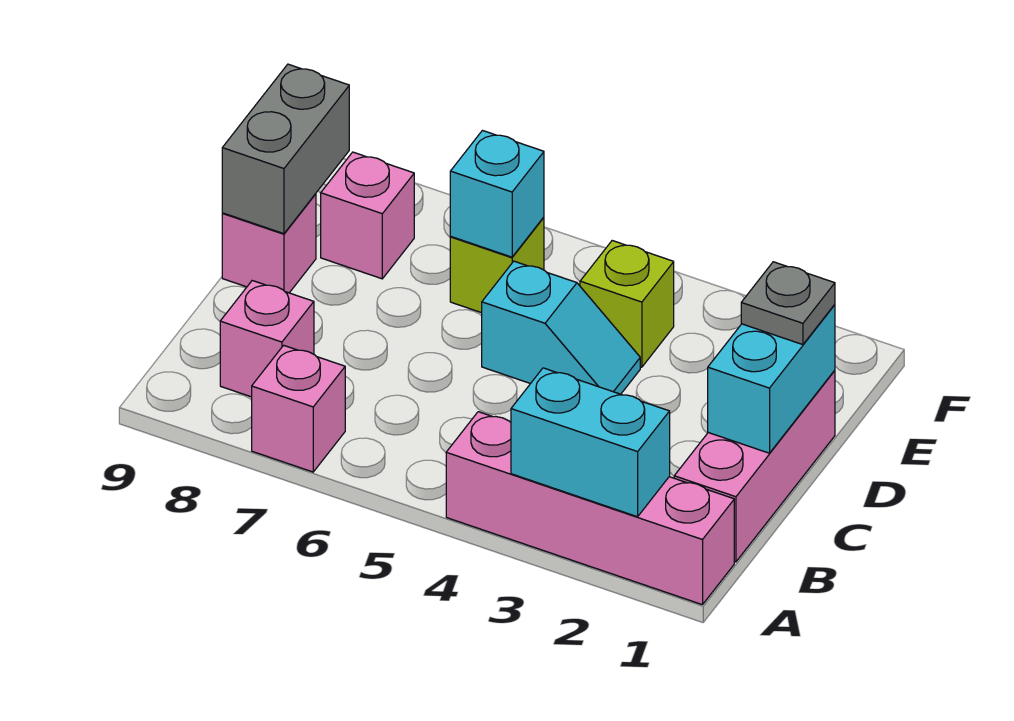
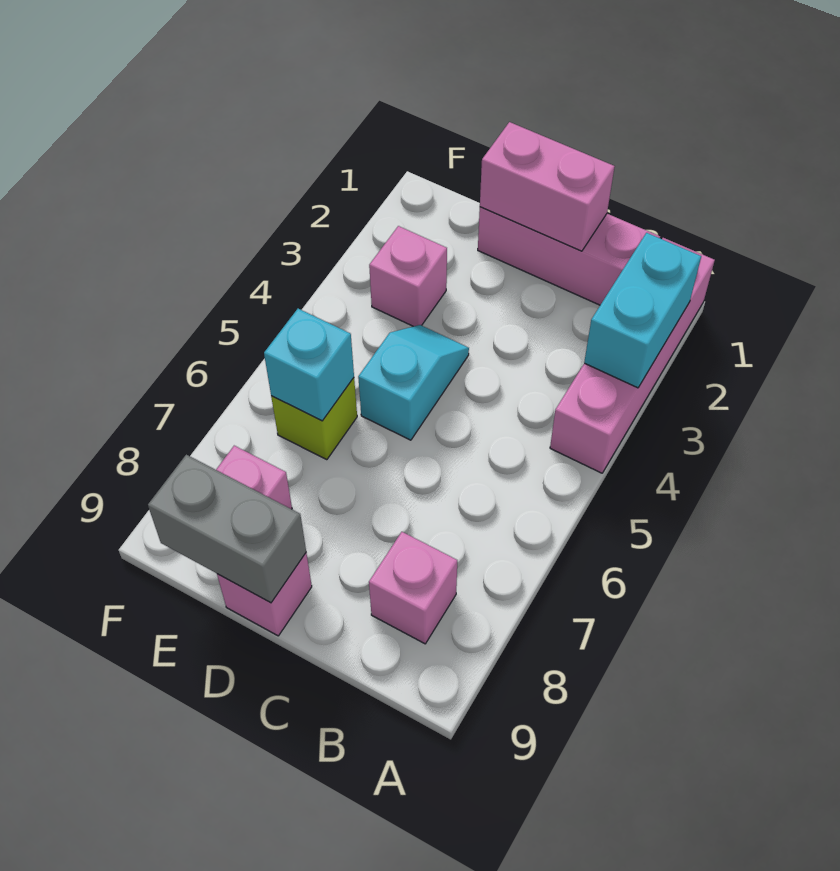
pink brick A7 level 1 -> pink brick E3 level 1
cyan brick C1:D1 level 2 -> pink brick C1:D1 level 2
grey plate D1 level 3 -> none
lime brick E4 level 1 -> none

